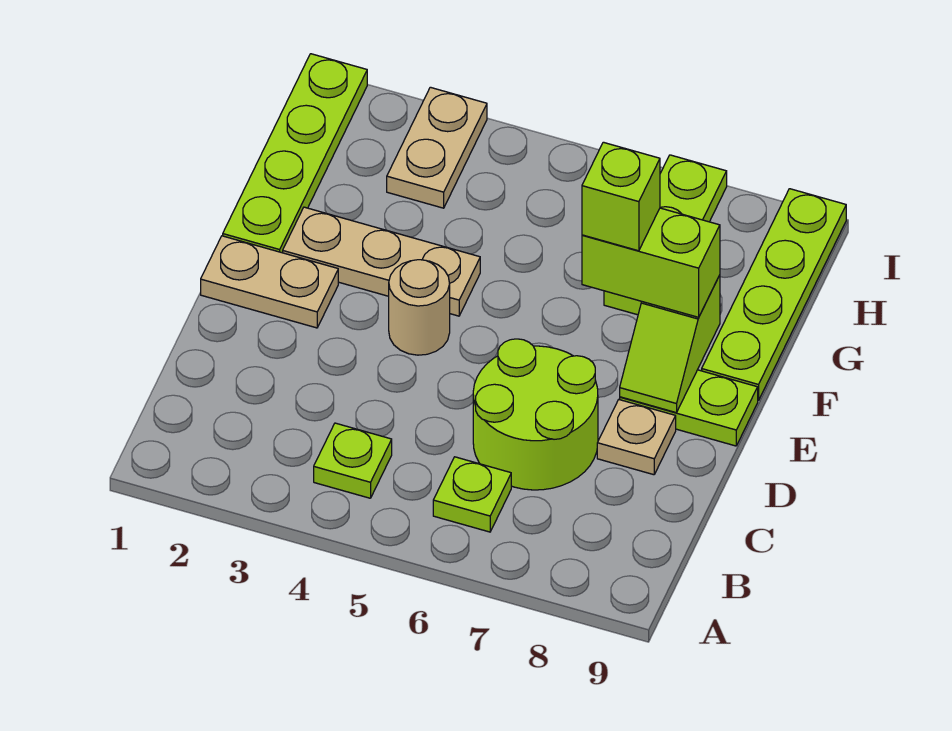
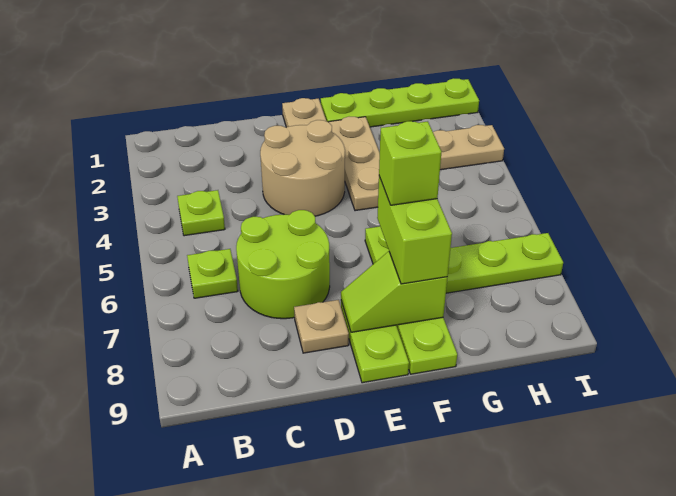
tan round brick E4 level 1 -> tan round brick D3:E4 level 1
lime plate F9:I9 level 1 -> lime plate F6:F9 level 1

